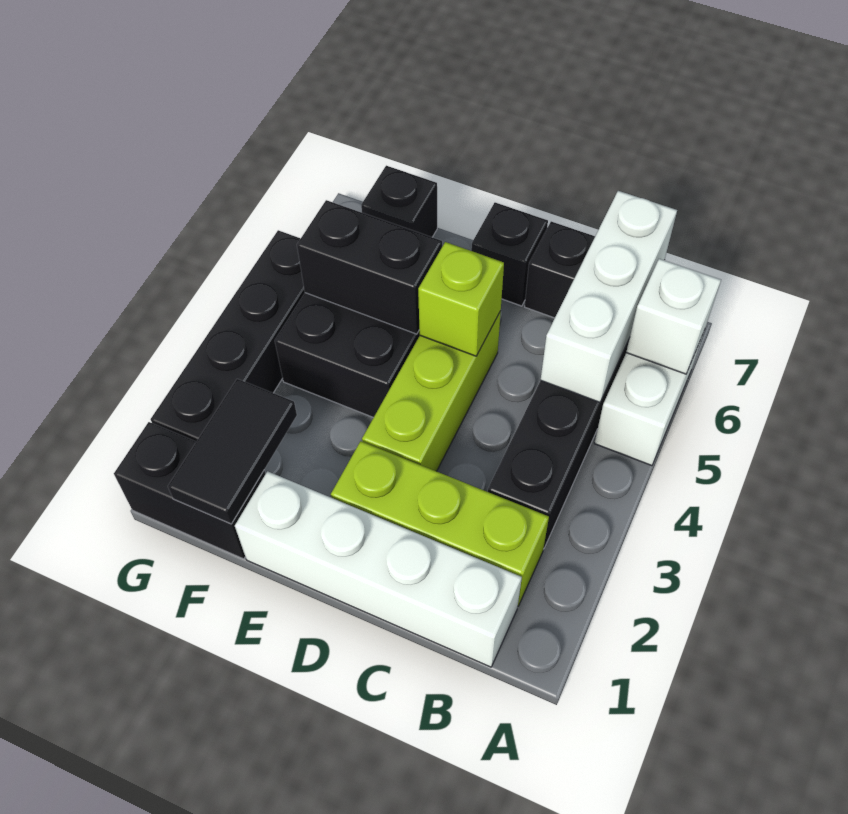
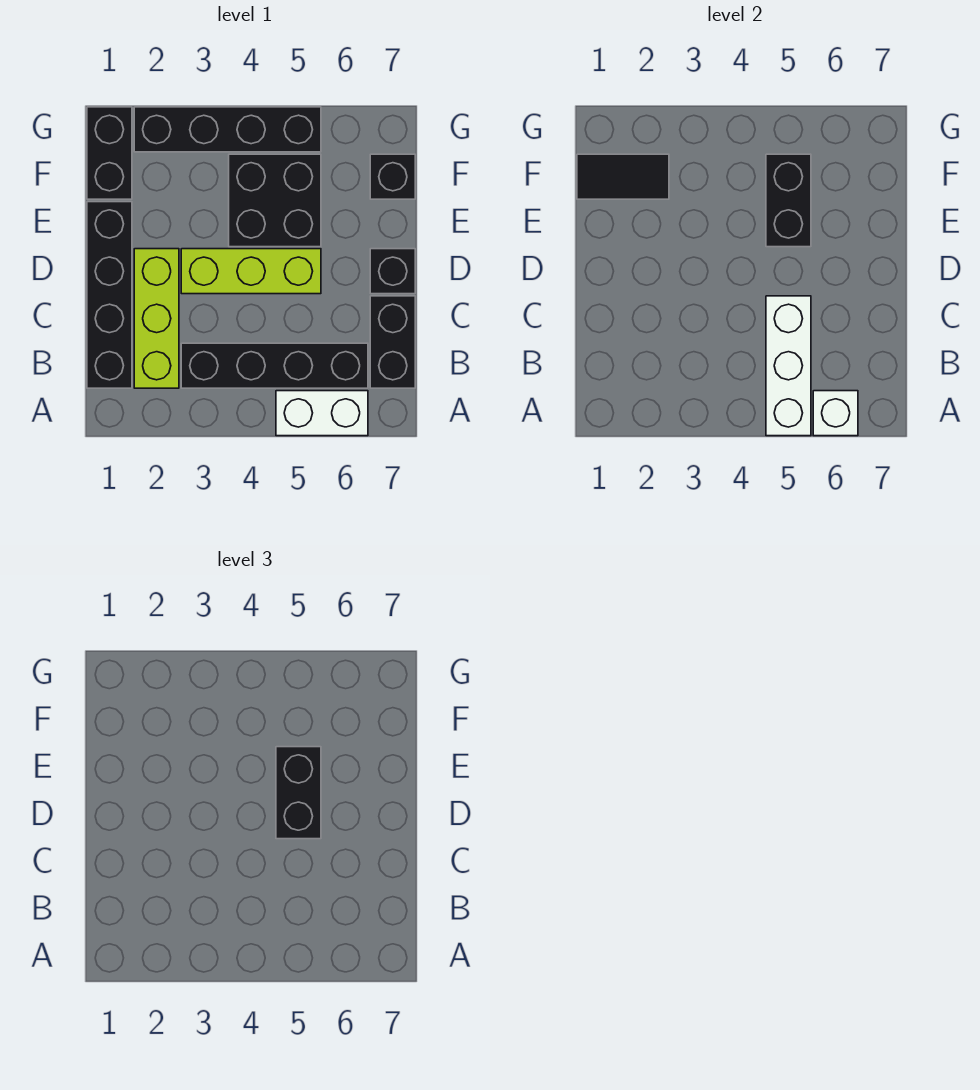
white brick B1:E1 level 1 -> black brick B1:E1 level 1
white brick B5:B7 level 2 -> white brick A5:C5 level 2
lime brick D5 level 2 -> none
none -> black brick D5:E5 level 3

